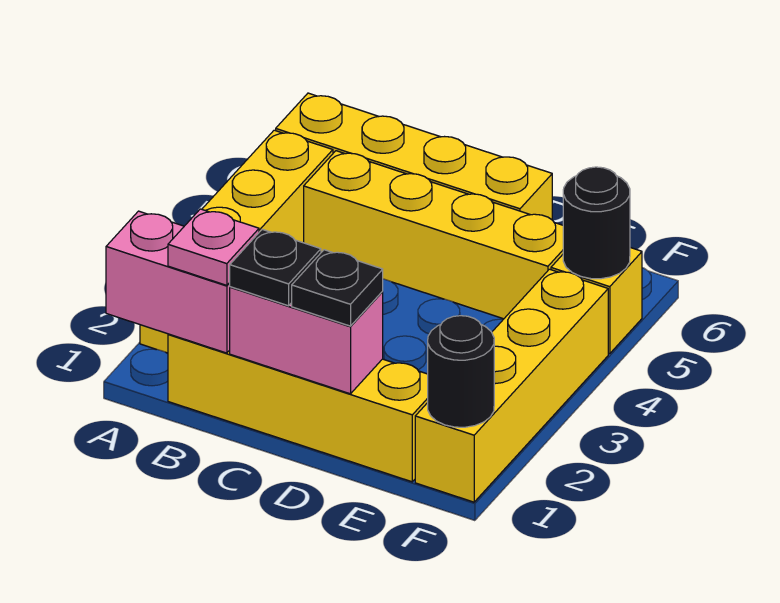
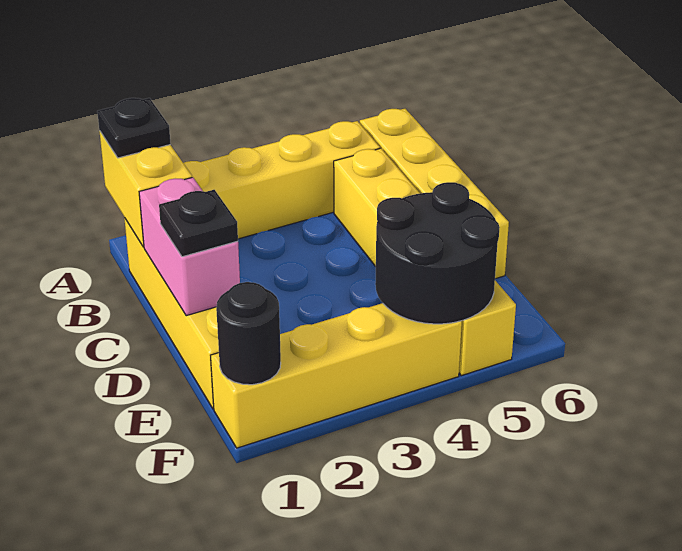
pink brick A1:B1 level 2 -> yellow brick A1:B1 level 2
pink plate B1 level 3 -> none
black plate C1 level 3 -> black plate A1 level 3
black round brick F5 level 2 -> black round brick E4:F5 level 2

